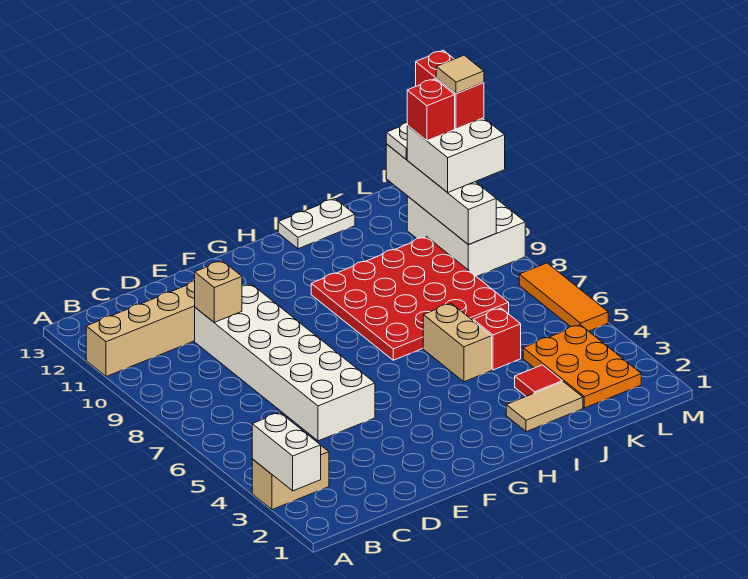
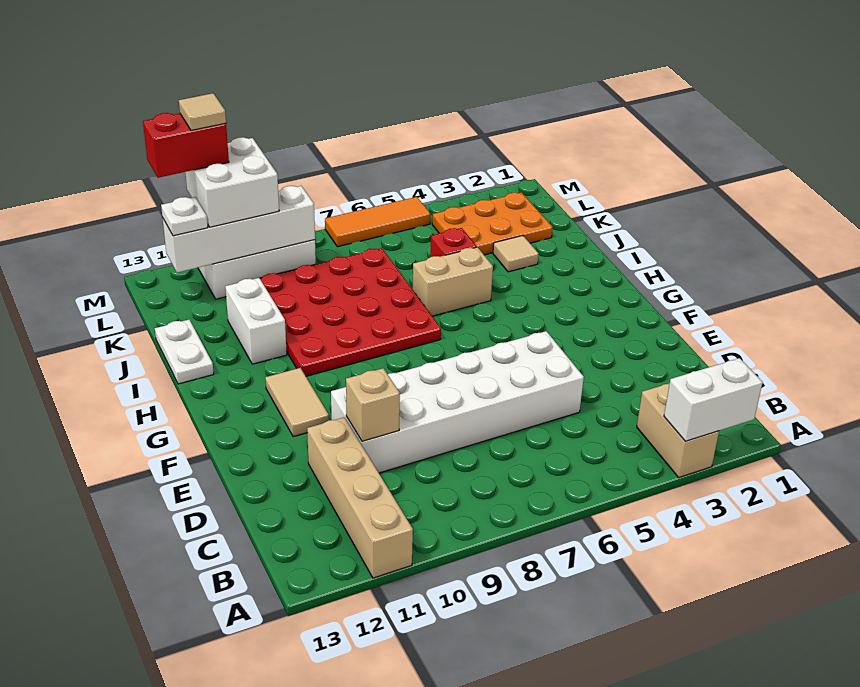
tan tile I2:J2 level 1 -> tan tile F11:G11 level 1
none -> white brick I11:J11 level 1
red tile J3 level 1 -> tan tile J3 level 1
red brick L11 level 4 -> none

